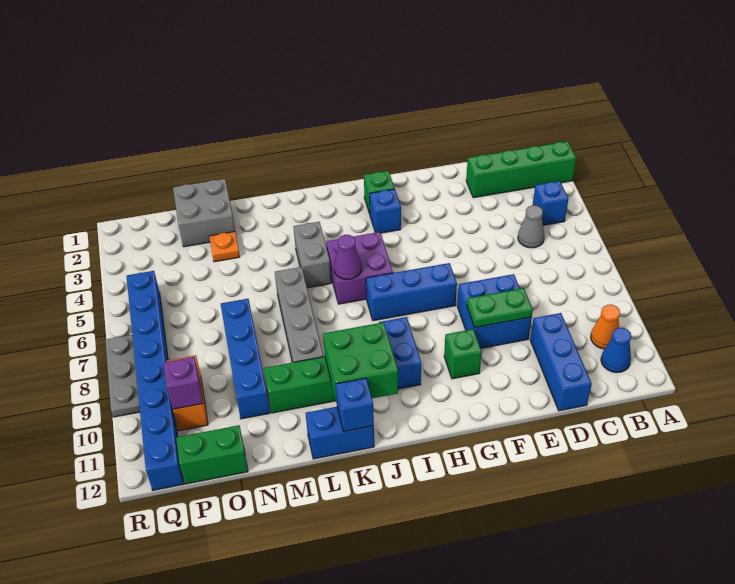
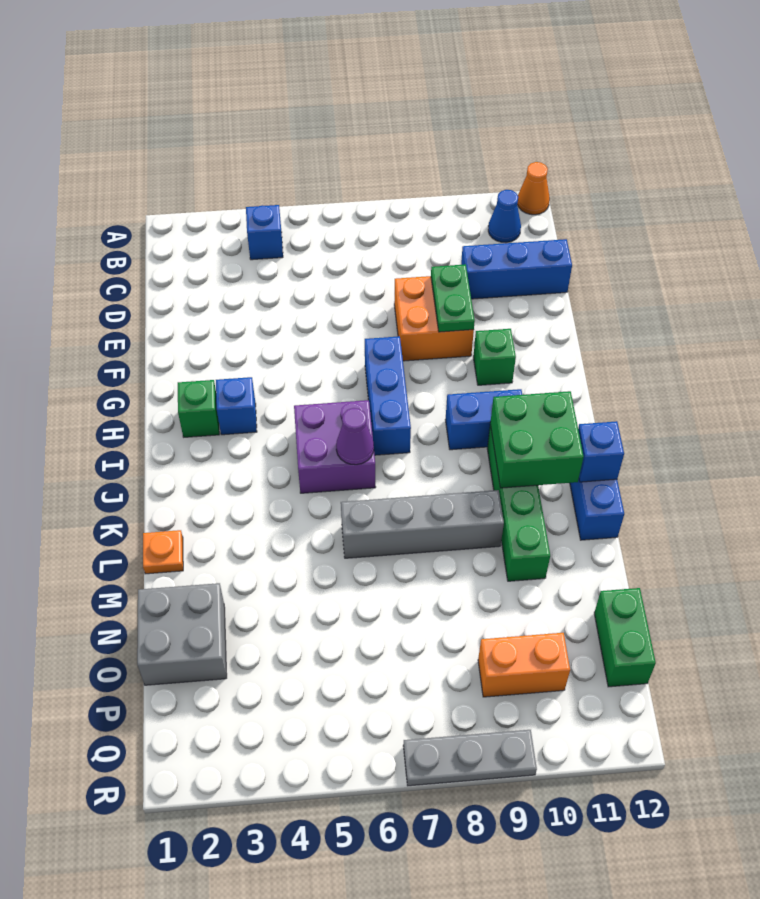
green brick A2:D2 level 1 -> none
orange cone B10 level 1 -> orange cone A12 level 1
grey cone C5 level 1 -> none
blue brick E8:F9 level 1 -> orange brick E8:F9 level 1
grey brick K4:K5 level 1 -> none
orange plate N3 level 1 -> orange plate L1 level 1
blue brick N7:N10 level 1 -> none
purple brick P10 level 2 -> none
blue brick Q5:Q12 level 1 -> none

